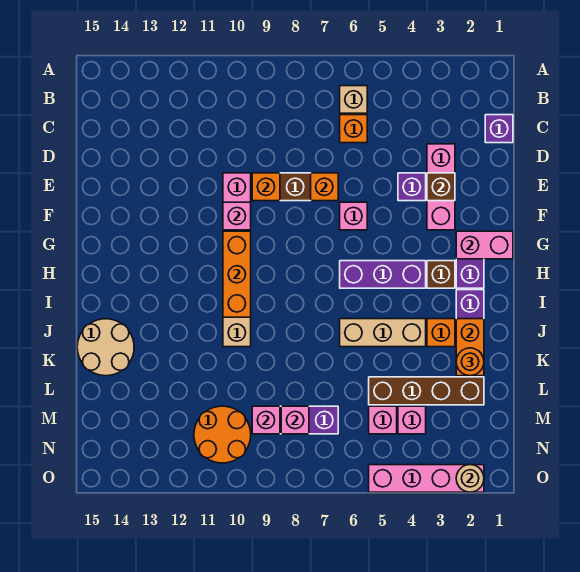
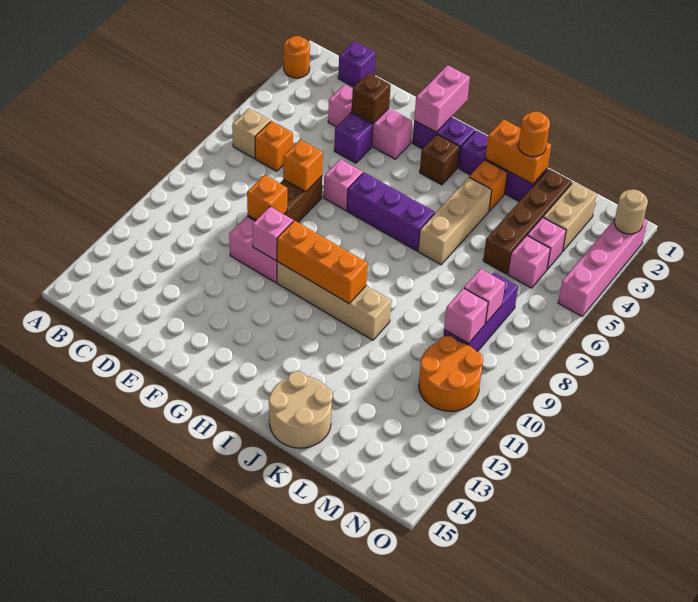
none -> orange round brick A2 level 1
purple brick H4:H6 level 1 -> purple brick G6:I6 level 1
none -> tan brick M2:M3 level 1

